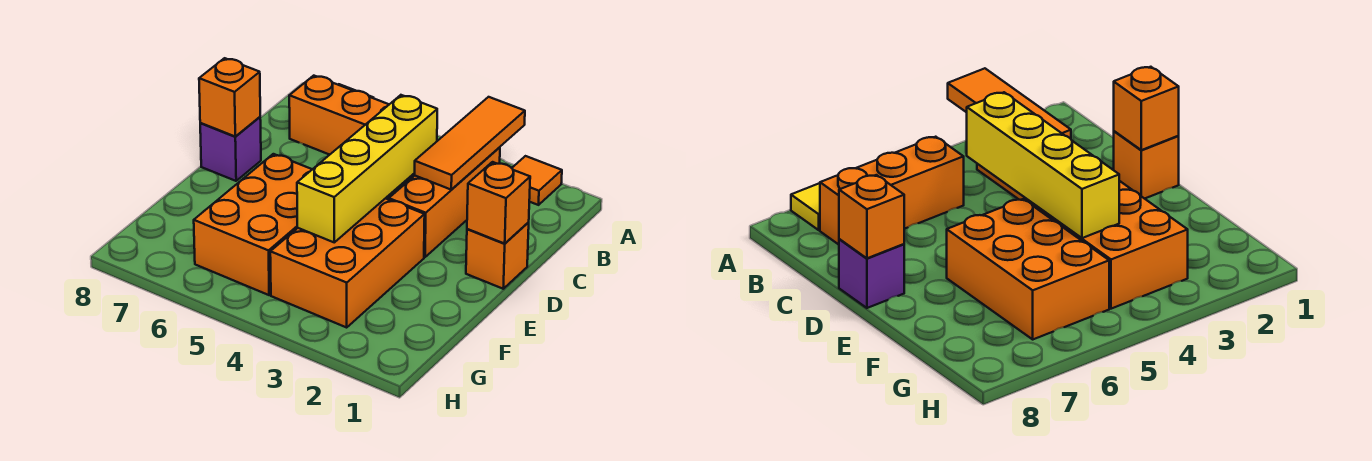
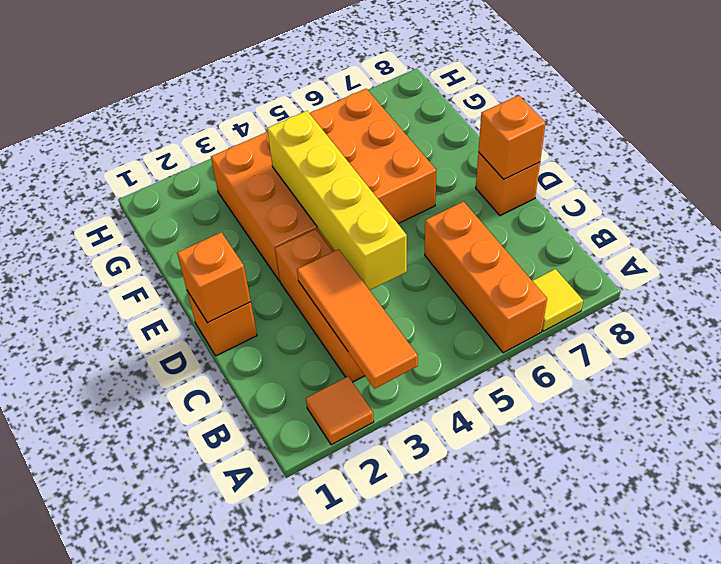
orange brick B5:B7 level 1 -> orange brick A6:C6 level 1
purple brick D8 level 1 -> orange brick D8 level 1

